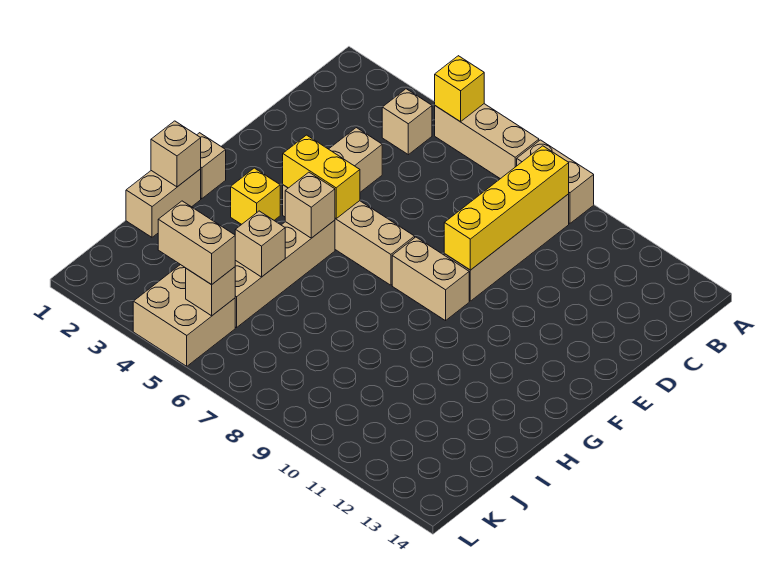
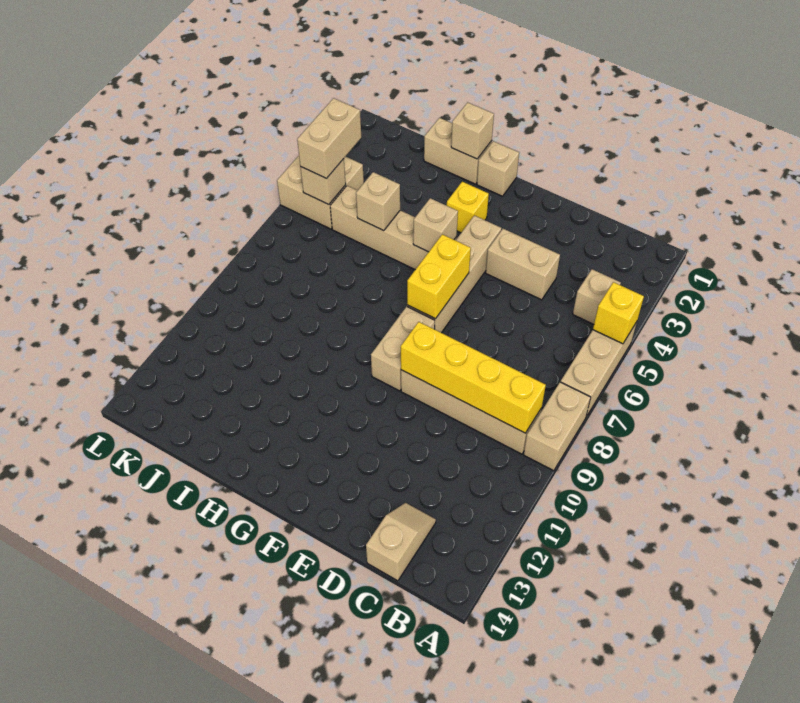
none -> tan slope C13:C14 level 1 top 14
yellow brick F4:F5 level 2 -> yellow brick F6:F7 level 2

